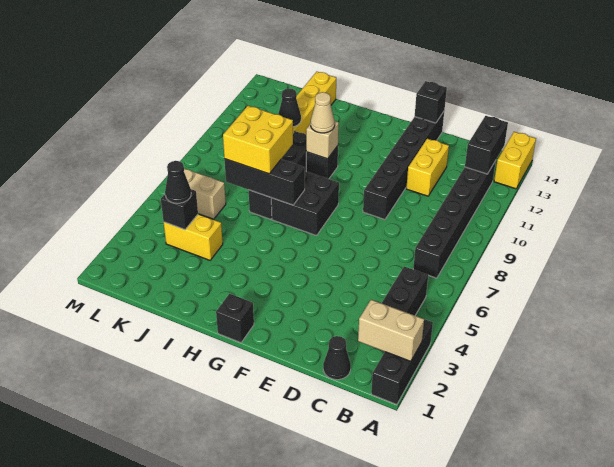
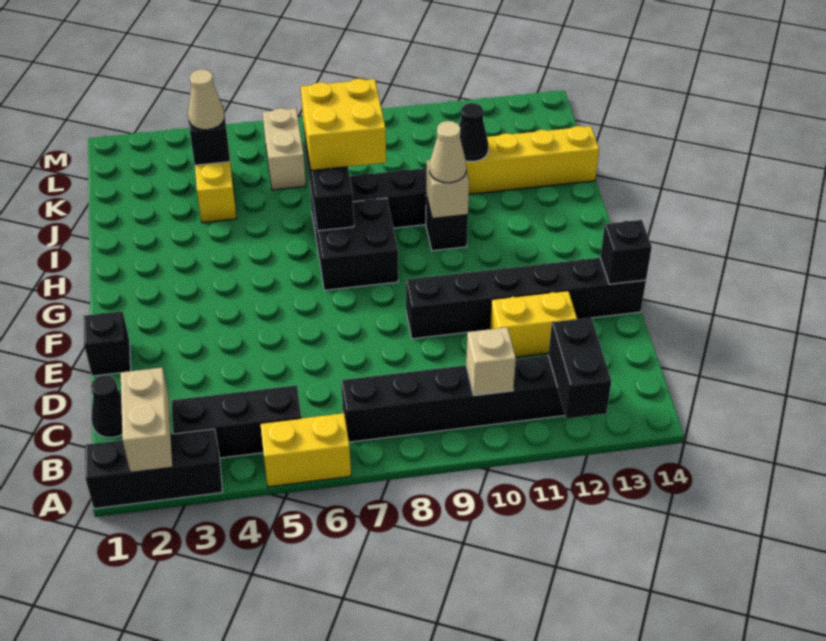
yellow brick A13:A14 level 1 -> yellow brick A5:A6 level 1
none -> tan brick B10 level 2
black brick B12:B13 level 2 -> black brick A12:B12 level 2
black brick G1 level 1 -> black brick E1 level 1
black cone K4 level 3 -> tan cone K4 level 3

